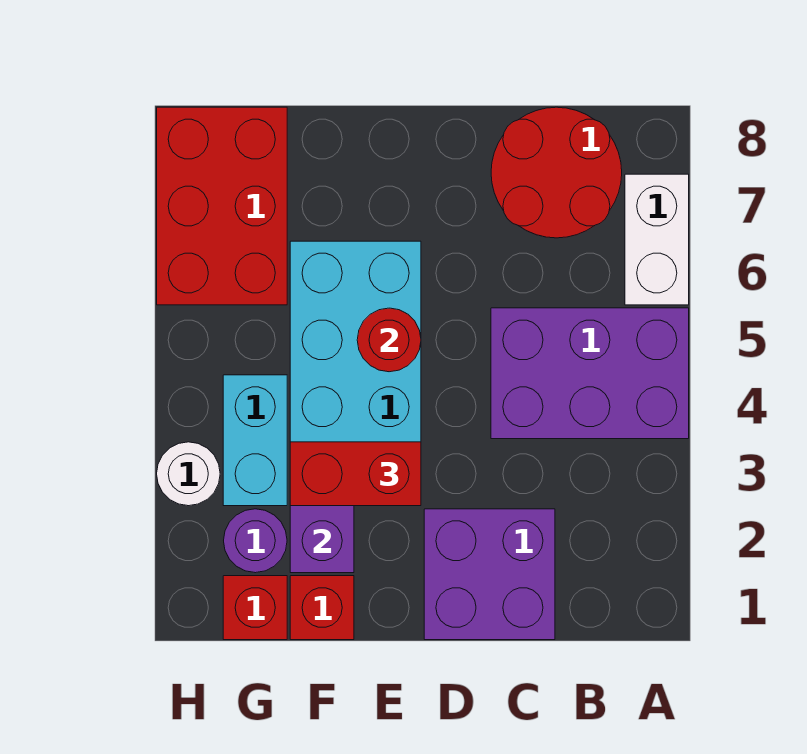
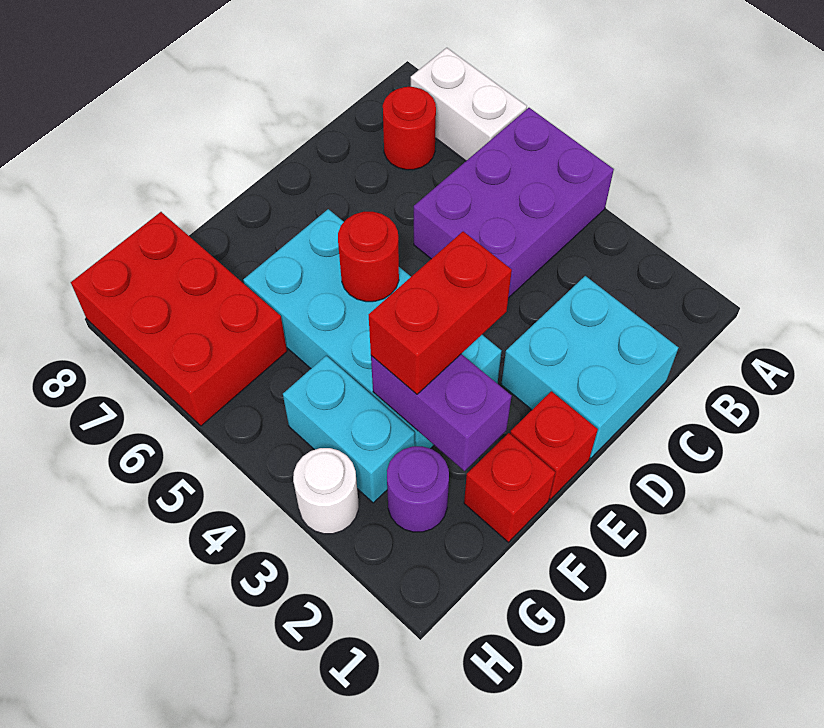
red round brick B7:C8 level 1 -> red round brick B7 level 1
purple brick C1:D2 level 1 -> cyan brick C1:D2 level 1
red brick G1 level 1 -> red brick E1 level 1

